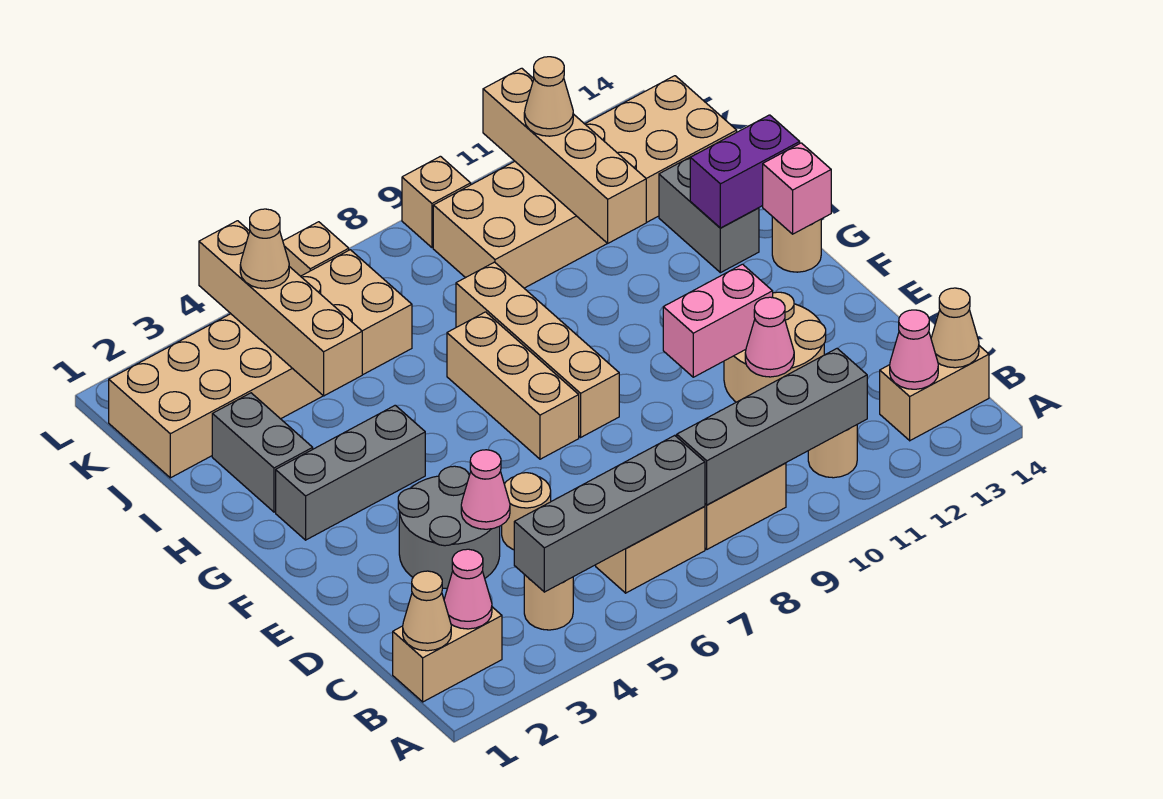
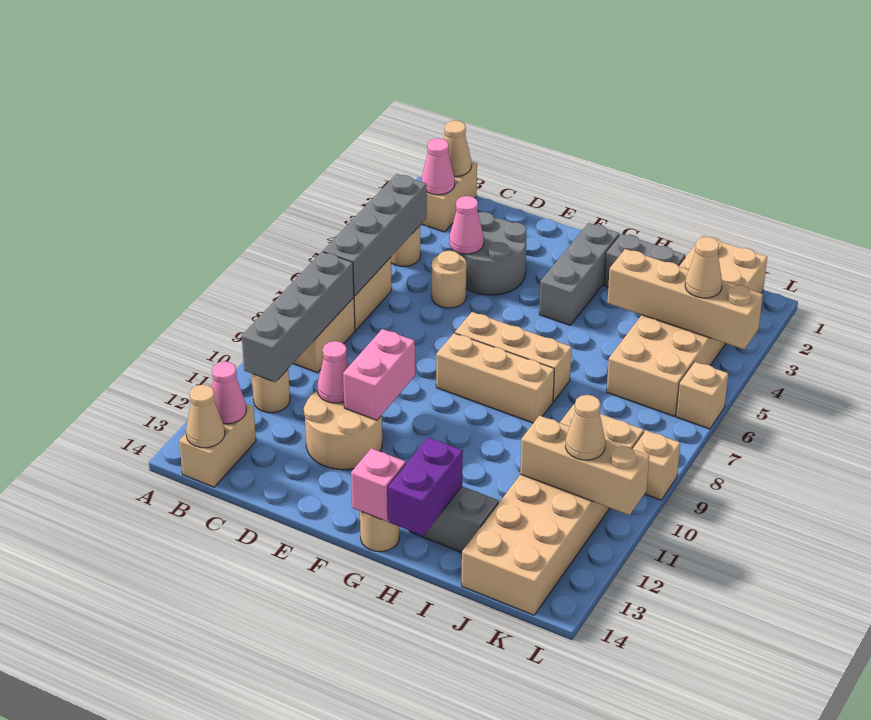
tan brick F8:I8 level 1 -> tan brick F8:H8 level 1
tan brick I11:L11 level 2 -> tan brick J11:L11 level 2

